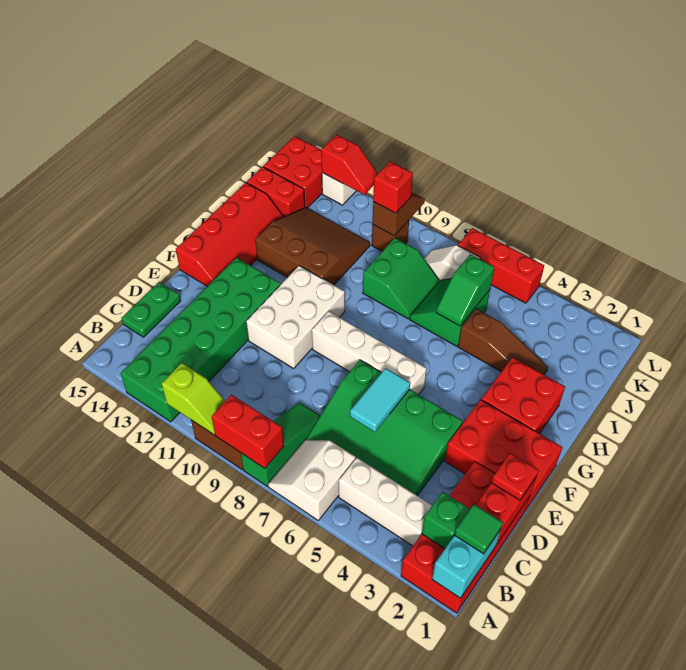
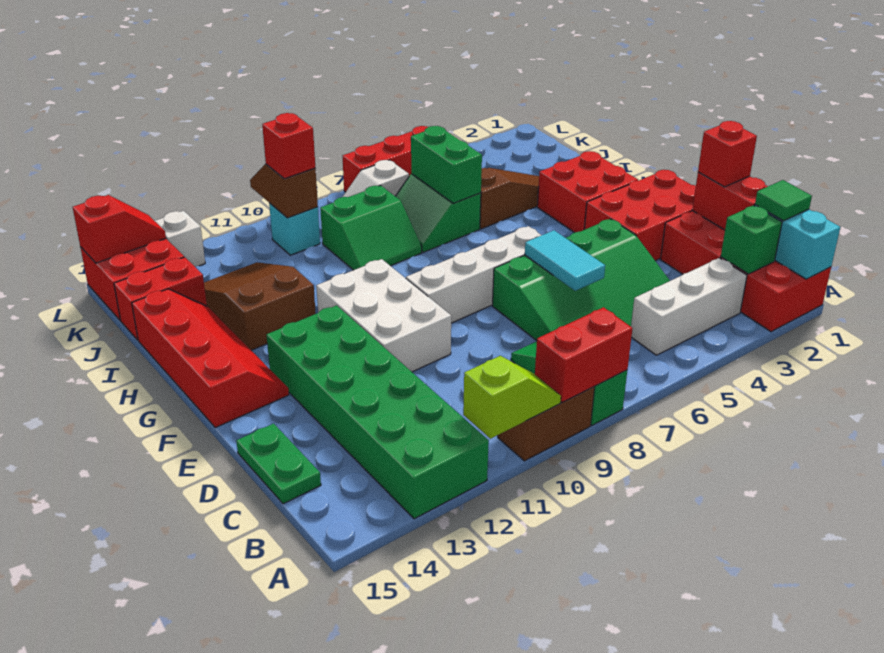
white slope A6:B7 level 1 top 6 -> none
red plate D1 level 3 -> red brick D1 level 3
brown slope H11:J13 level 1 top H -> brown slope H12:J13 level 1 top H
green slope I6:J6 level 2 top J -> green brick I6:J6 level 2
green slope I8:J9 level 1 top 9 -> green slope I8:J9 level 1 top J
brown brick K10 level 1 -> cyan brick K10 level 1
red slope L12:L13 level 2 top 13 -> red slope L14:L15 level 2 top 15

